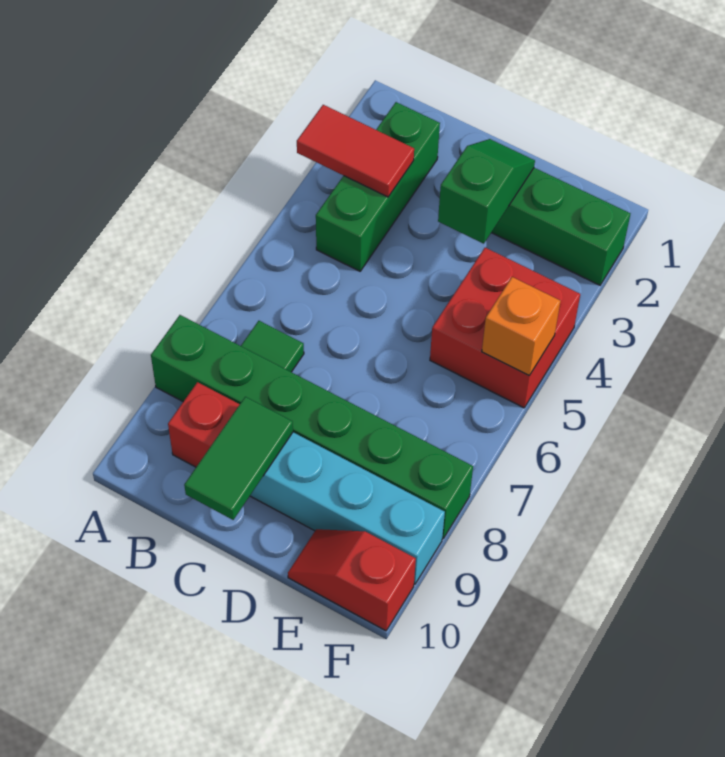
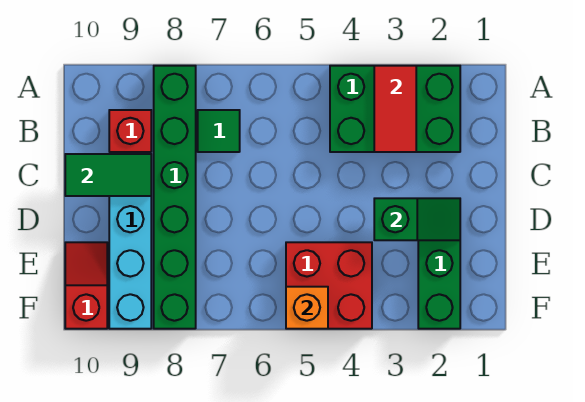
green brick B2:B4 level 1 -> green brick A2:B4 level 1

